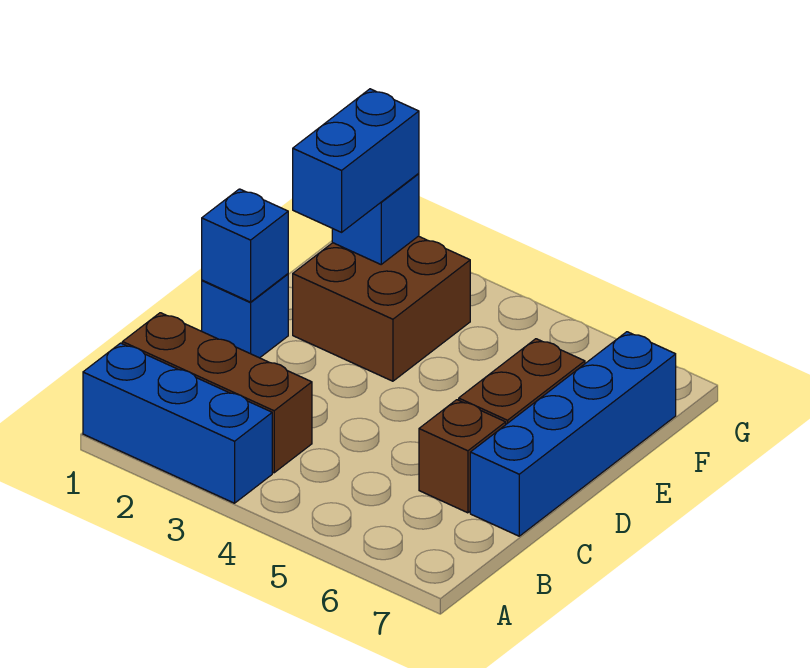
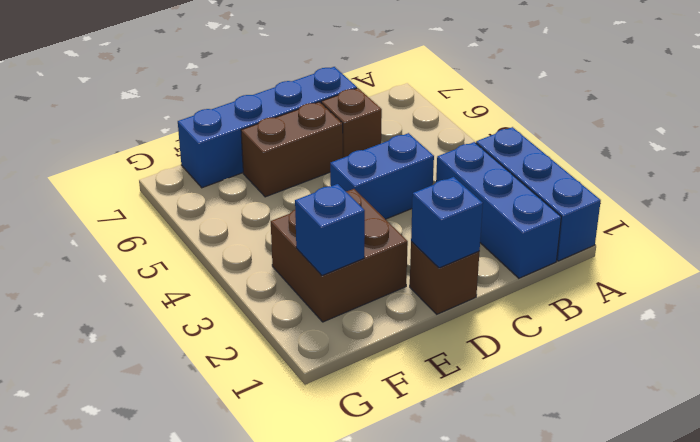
brown brick B1:B3 level 1 -> blue brick B1:B3 level 1
blue brick D1 level 1 -> brown brick D1 level 1
blue brick E2:F2 level 3 -> blue brick C4:D4 level 1

